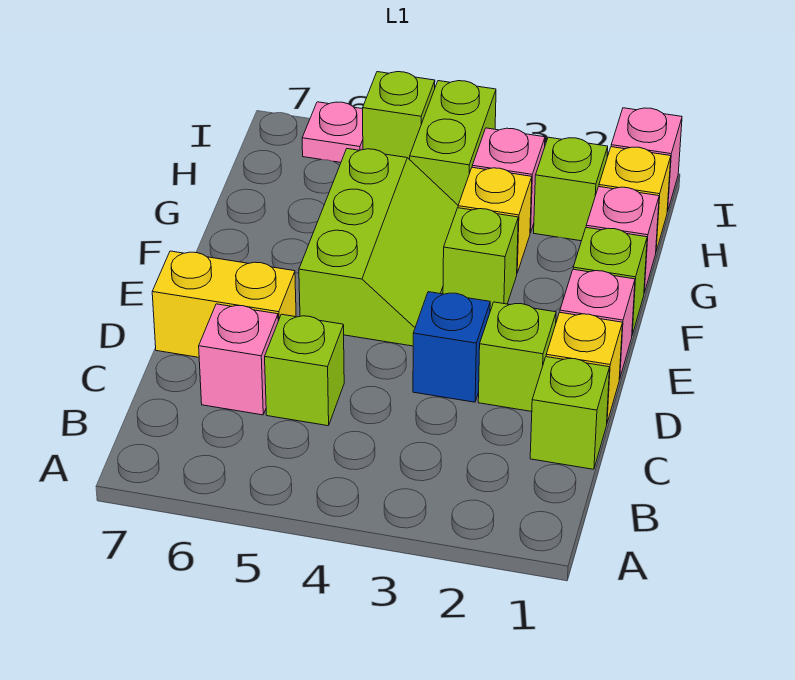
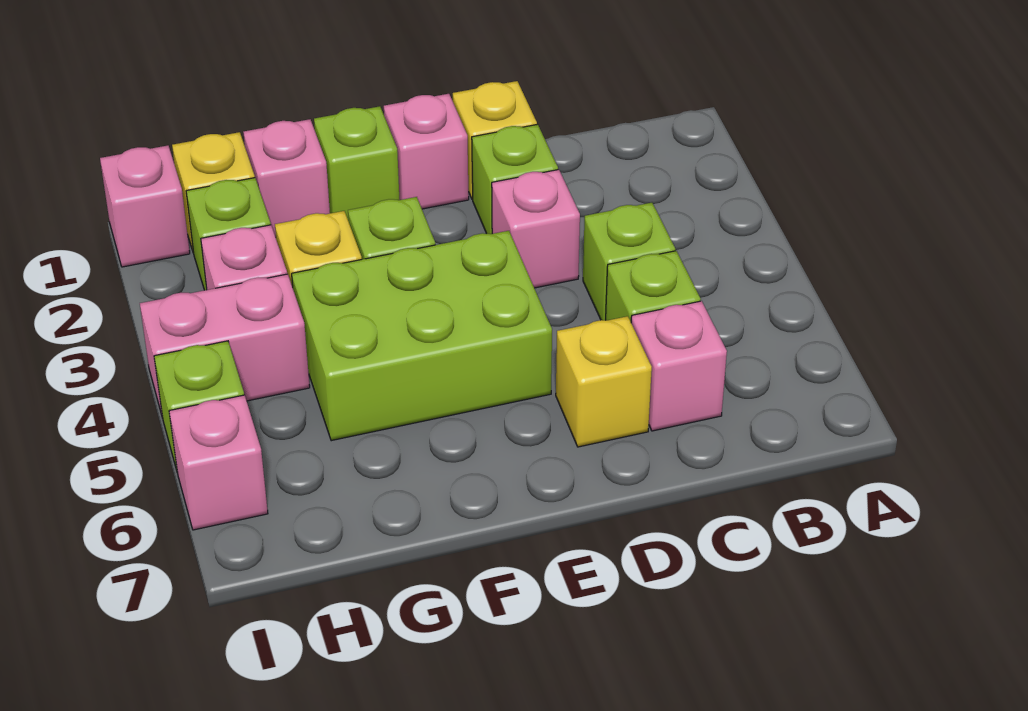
lime brick C1 level 1 -> lime brick C4 level 1
blue brick D3 level 1 -> pink brick D3 level 1
yellow brick D6:D7 level 1 -> yellow brick D6 level 1
lime slope E4:G5 level 1 top 5 -> lime brick E4:G5 level 1
lime brick H4:I4 level 1 -> pink brick H4:I4 level 1
pink plate I6 level 1 -> pink brick I6 level 1

